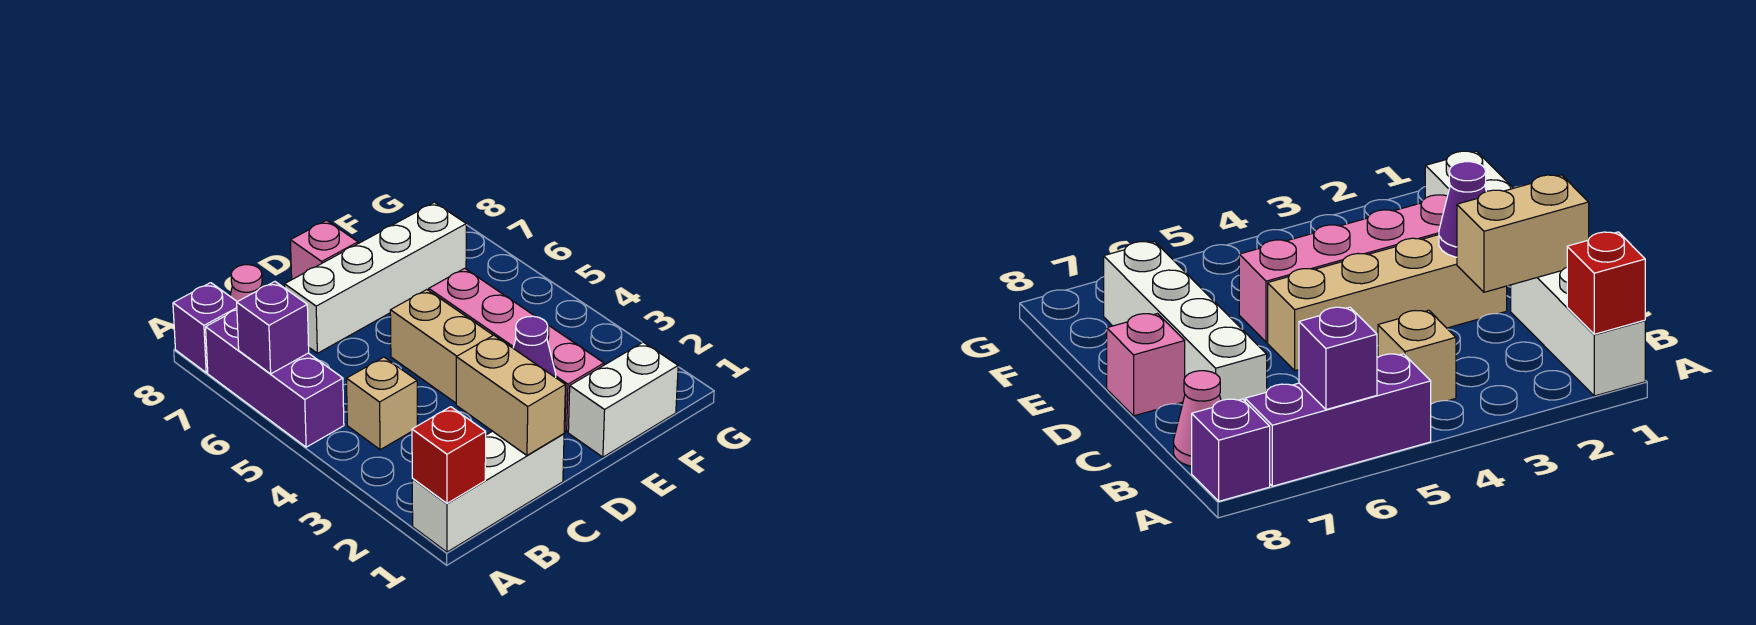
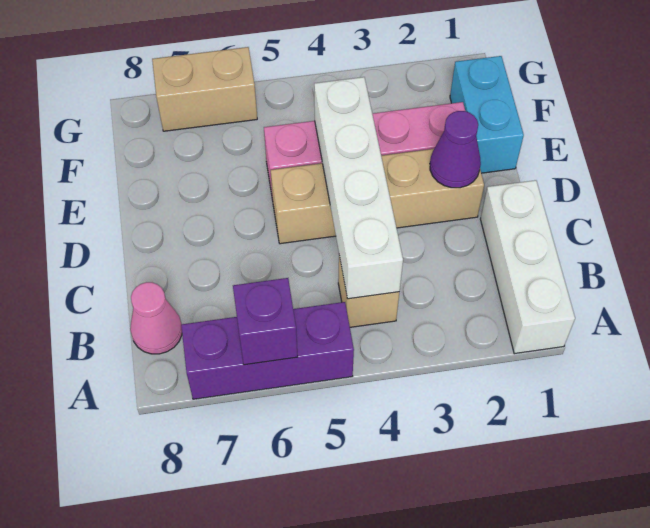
red brick A1 level 2 -> none
purple brick A8 level 1 -> none
tan brick C1:C2 level 2 -> tan brick G6:G7 level 1
white brick C7:F7 level 1 -> white brick B4:E4 level 2
pink brick D8 level 1 -> none
white brick E1:F1 level 1 -> cyan brick E1:F1 level 1

